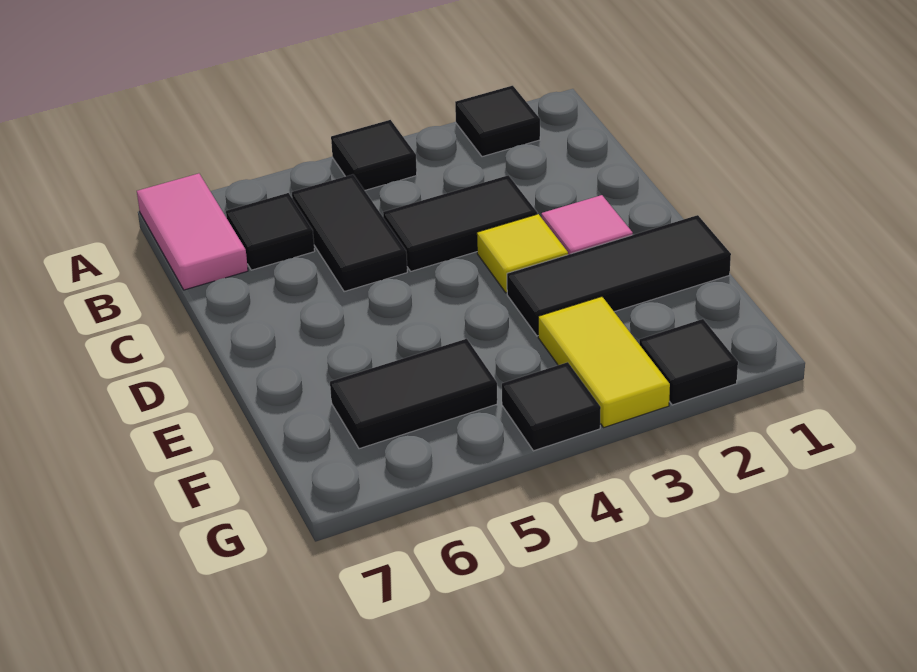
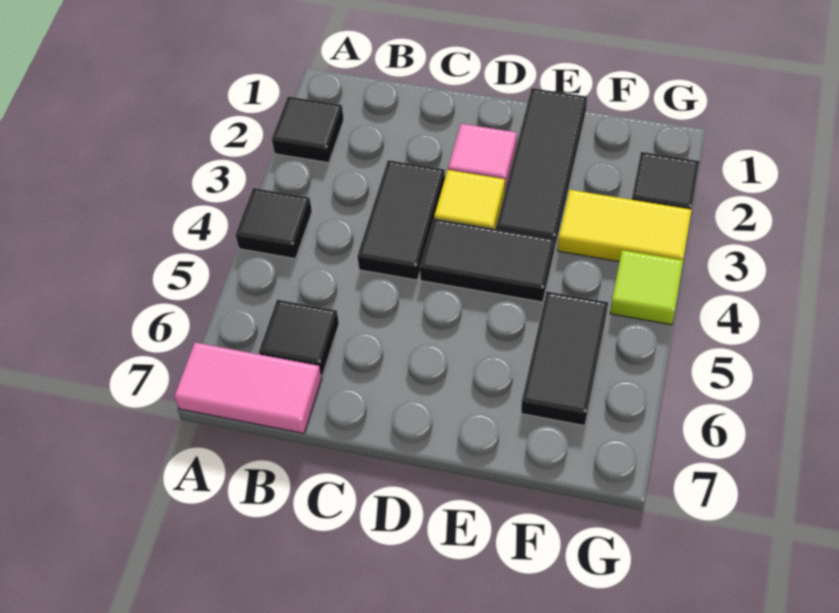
black tile B5:C5 level 1 -> black tile D4:E4 level 1
black tile G4 level 1 -> lime tile G4 level 1

